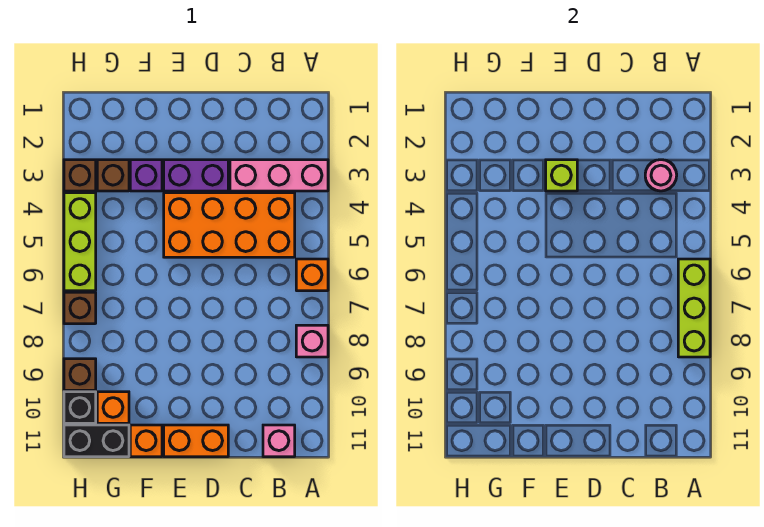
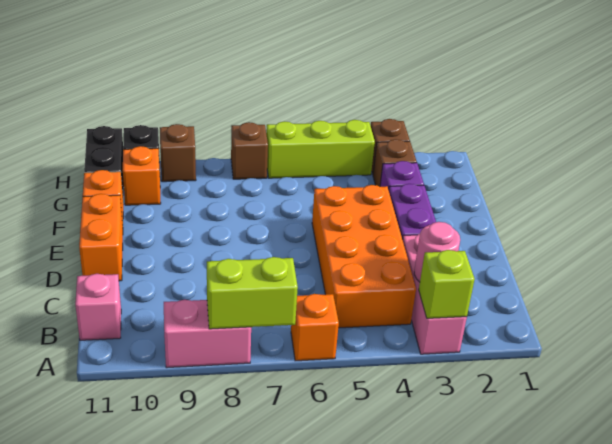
lime brick A6:A8 level 2 -> lime brick A7:A8 level 2
pink brick A8 level 1 -> pink brick A8:A9 level 1
lime brick E3 level 2 -> lime brick A3 level 2

